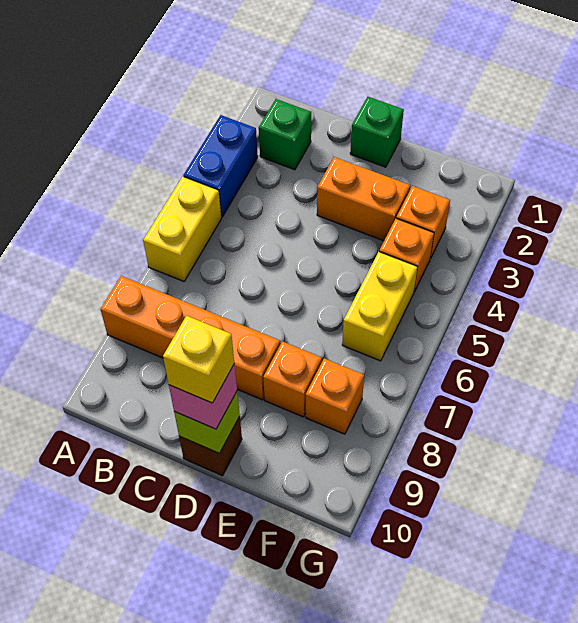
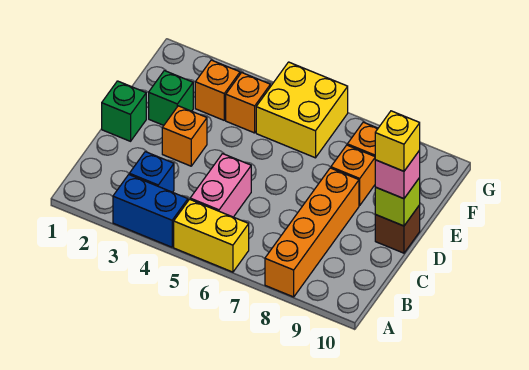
green brick B2 level 1 -> green brick E2 level 1
none -> blue brick B3 level 1
none -> pink brick B5:C5 level 1
orange brick D3:E3 level 1 -> orange brick D3 level 1
yellow brick F5:F6 level 1 -> yellow brick F5:G6 level 1

